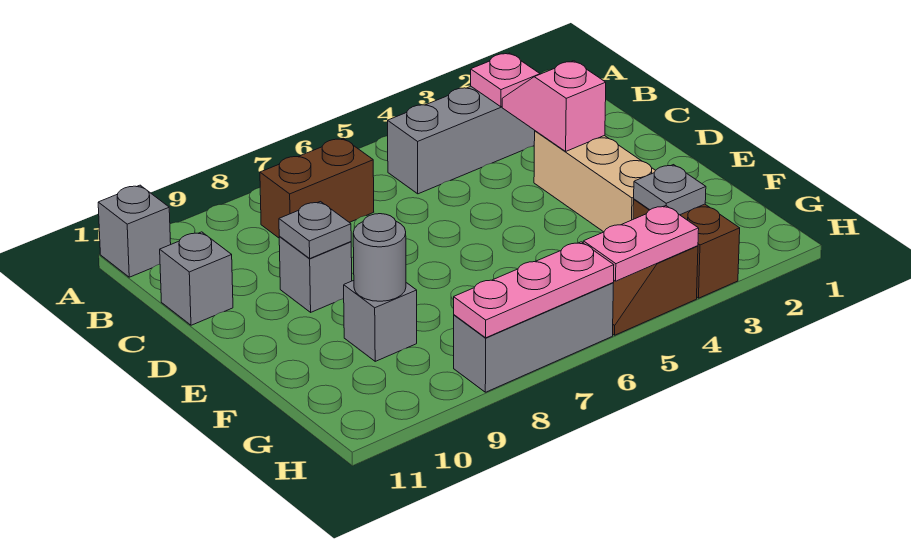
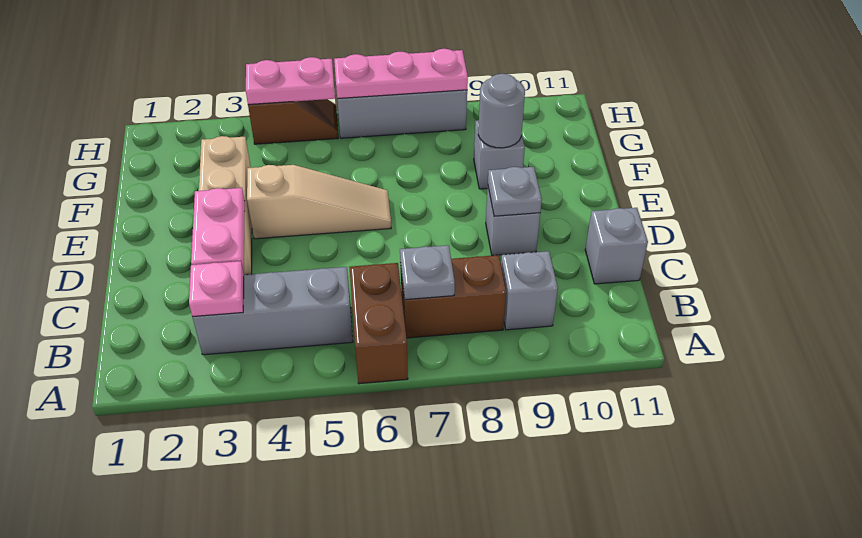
grey brick A11 level 1 -> grey brick B9 level 1
pink slope C3:D3 level 2 top D -> pink plate C3:D3 level 2
none -> tan slope E4:E6 level 1 top 4
brown brick G3:H3 level 1 -> brown brick A6:B6 level 1
grey plate G3 level 2 -> grey plate B7 level 2

